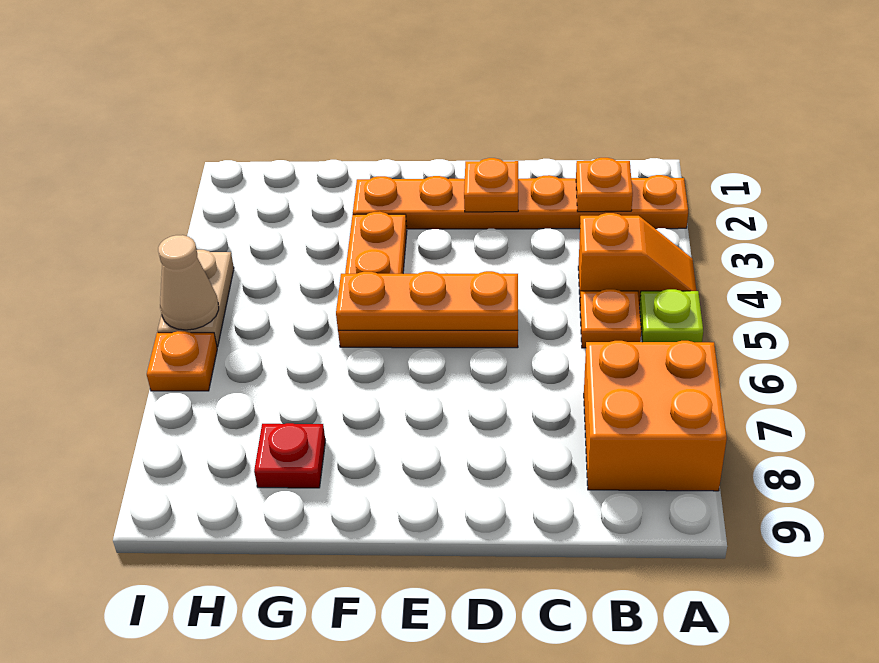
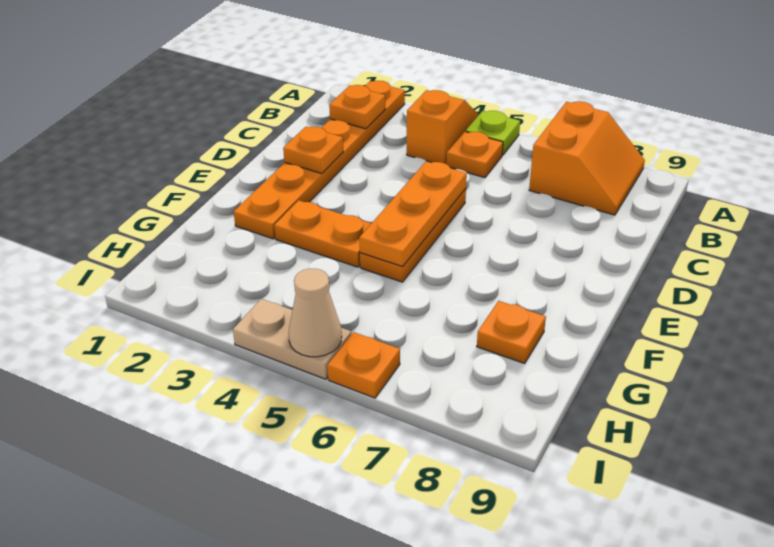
orange brick A7:B8 level 1 -> orange slope A7:B8 level 1 top 7
red plate G8 level 1 -> orange plate G8 level 1

